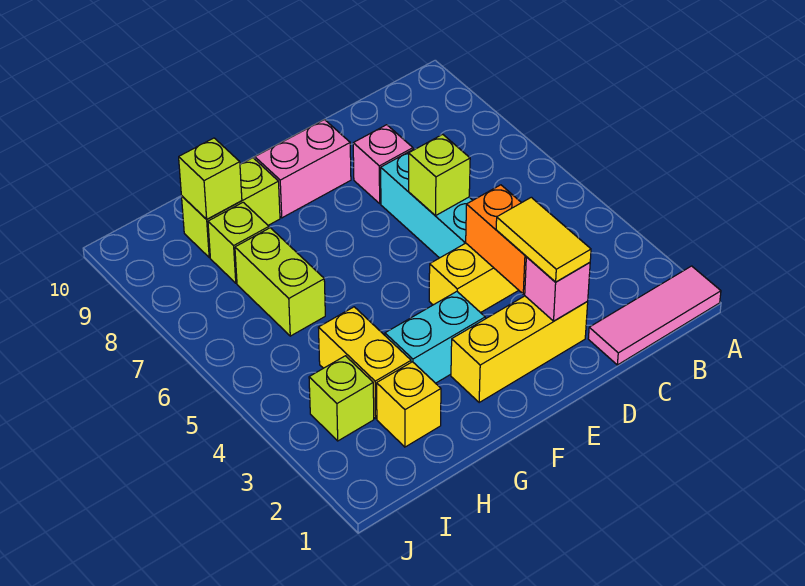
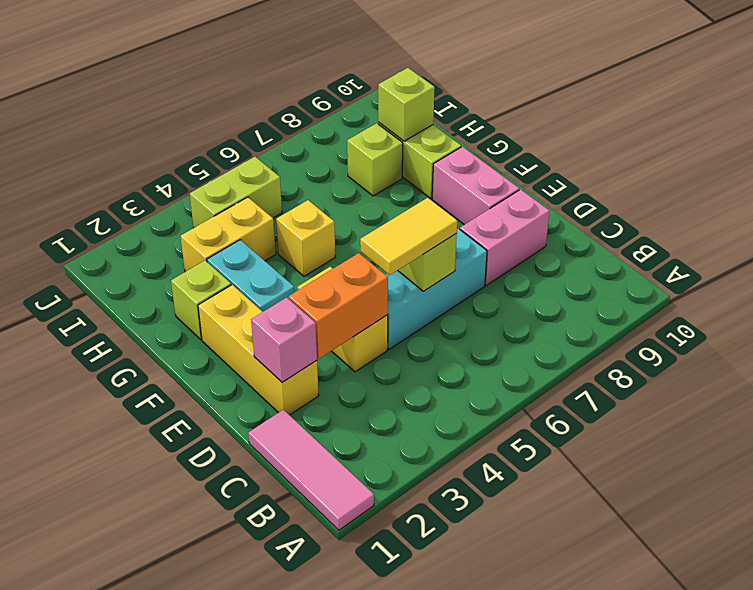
yellow tile D2:D3 level 3 -> yellow tile D5:D6 level 3
pink brick D8 level 1 -> pink brick D8:D9 level 1
yellow brick H2 level 1 -> yellow brick G5 level 1
lime brick H6:H7 level 1 -> lime brick I4:I5 level 1
lime brick I3 level 1 -> lime brick G2 level 1

